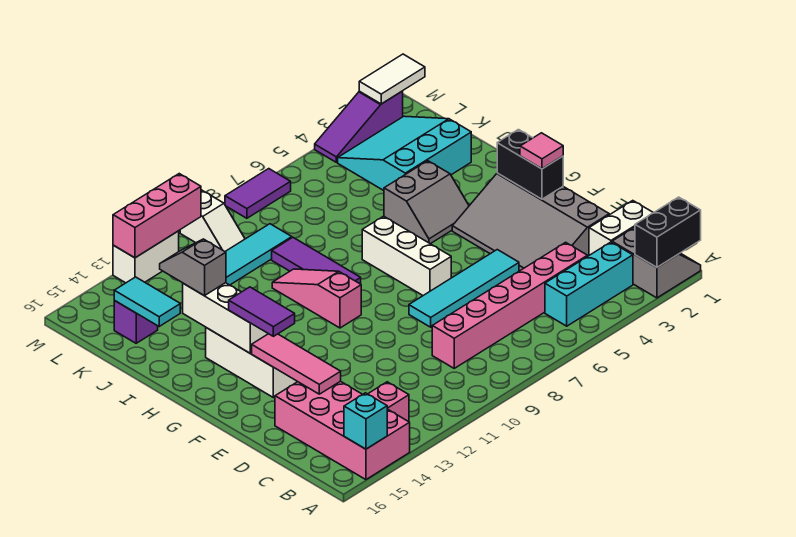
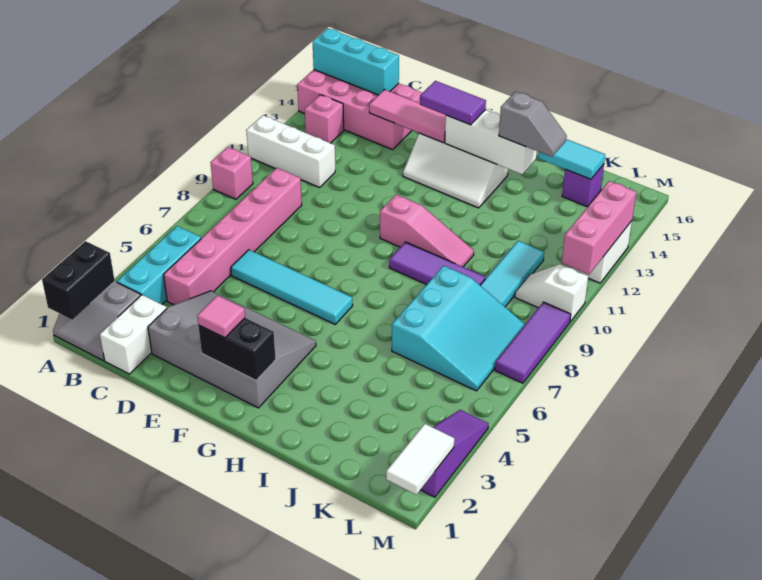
none -> pink brick A9 level 1
cyan brick A15 level 2 -> cyan brick A15:C15 level 2
cyan tile E5:E8 level 1 -> cyan tile D6:G6 level 1
white brick F7:H7 level 1 -> white brick A11:C11 level 1
grey slope H4:I5 level 1 top I -> none
cyan slope J2:L4 level 1 top J -> cyan slope J6:L8 level 1 top J
purple tile M7:M8 level 1 -> purple tile M7:M9 level 1

